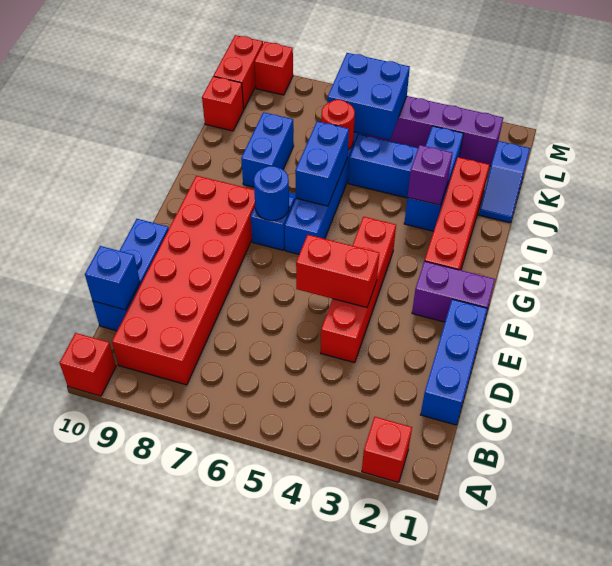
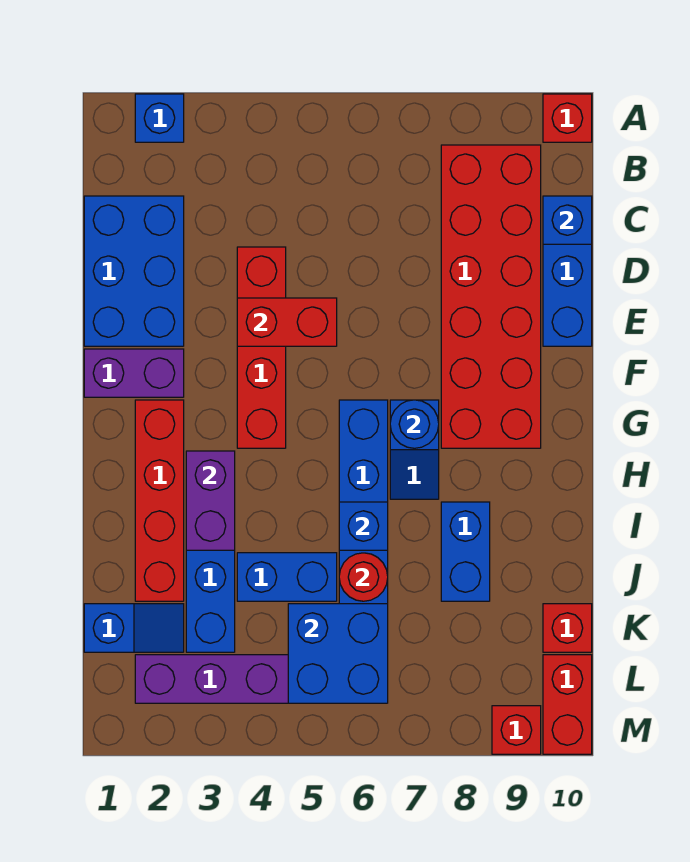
red brick A2 level 1 -> blue brick A2 level 1
blue brick C1:E1 level 1 -> blue brick C1:E2 level 1
blue brick H6:I6 level 2 -> blue brick I6 level 2
purple brick I3 level 2 -> purple brick H3:I3 level 2
blue slope J1:K1 level 1 top K -> blue slope K1:K2 level 1 top 1

